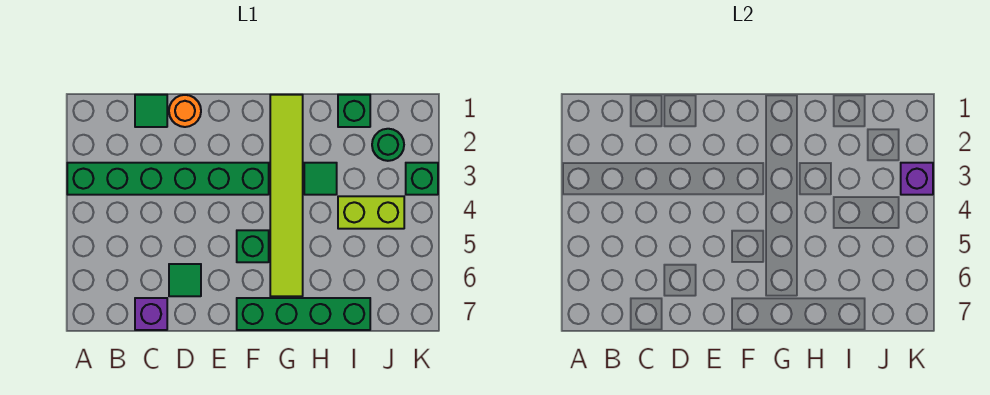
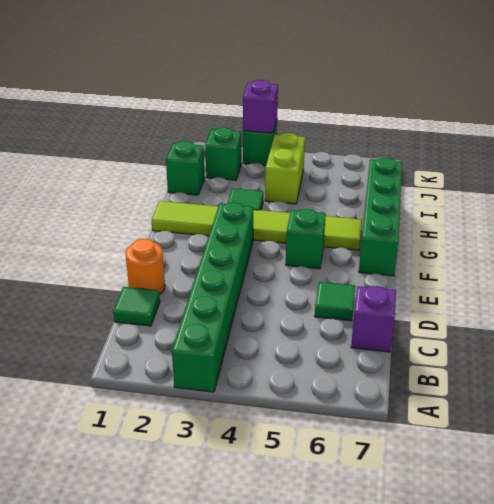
green round brick J2 level 1 -> green brick J2 level 1

